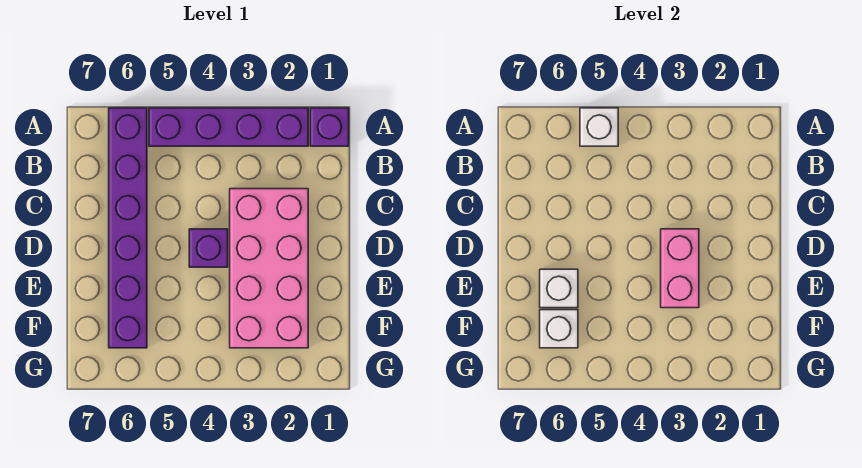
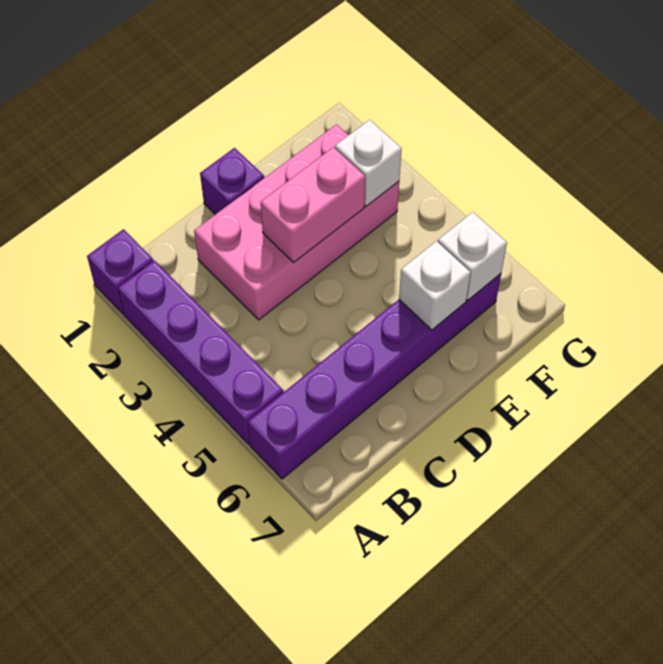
white brick A5 level 2 -> white brick F3 level 2
purple brick D4 level 1 -> purple brick D1 level 1

